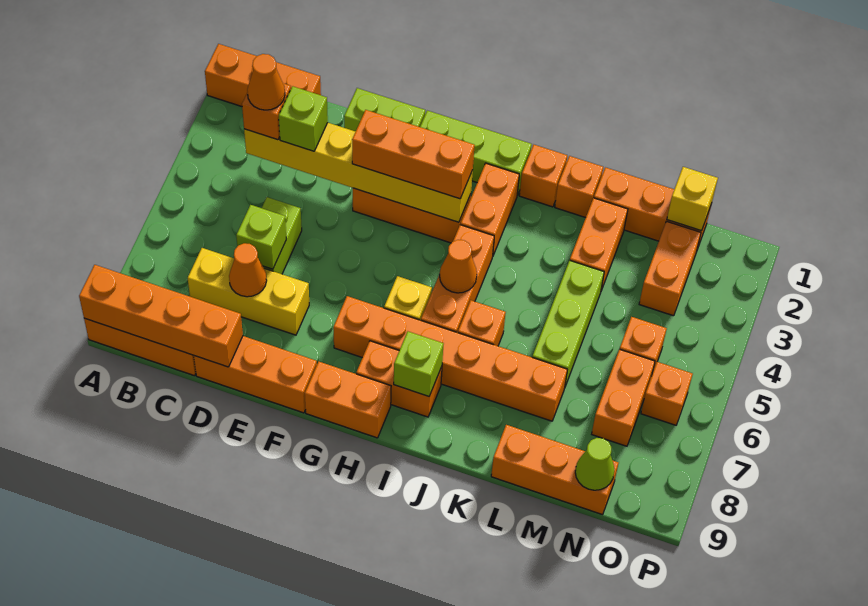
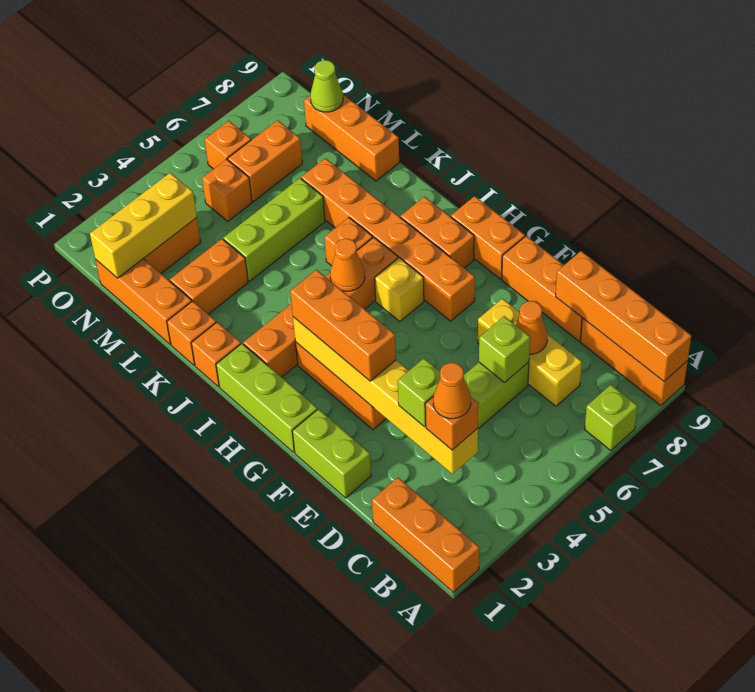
lime brick I8 level 2 -> lime brick A7 level 1
yellow brick N1 level 2 -> yellow brick N1:N3 level 2

